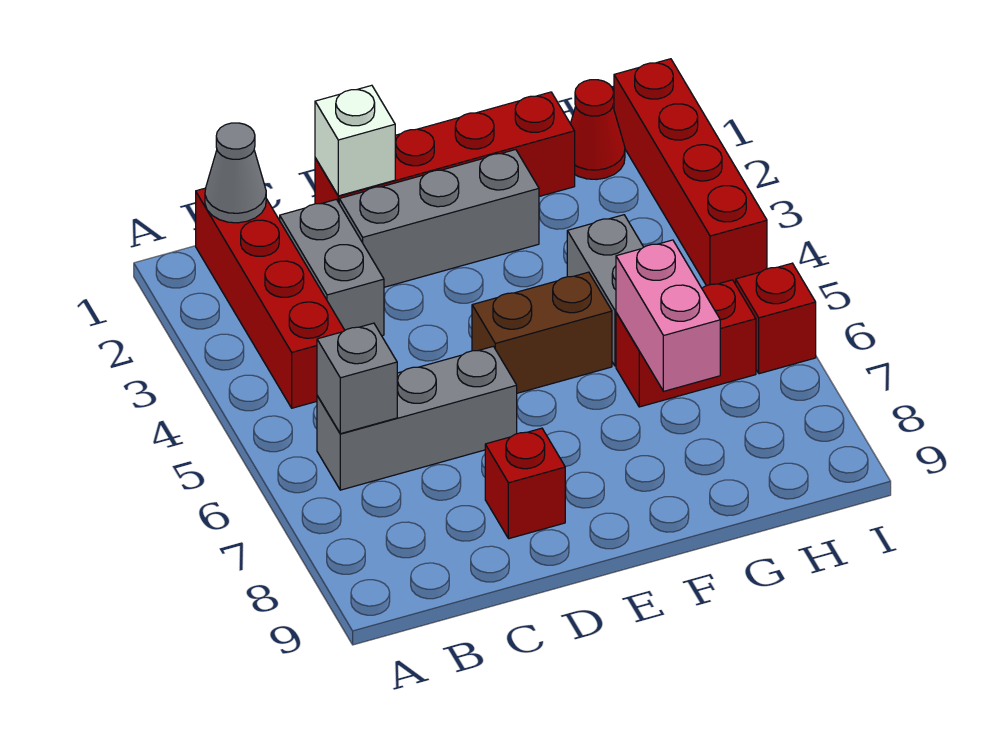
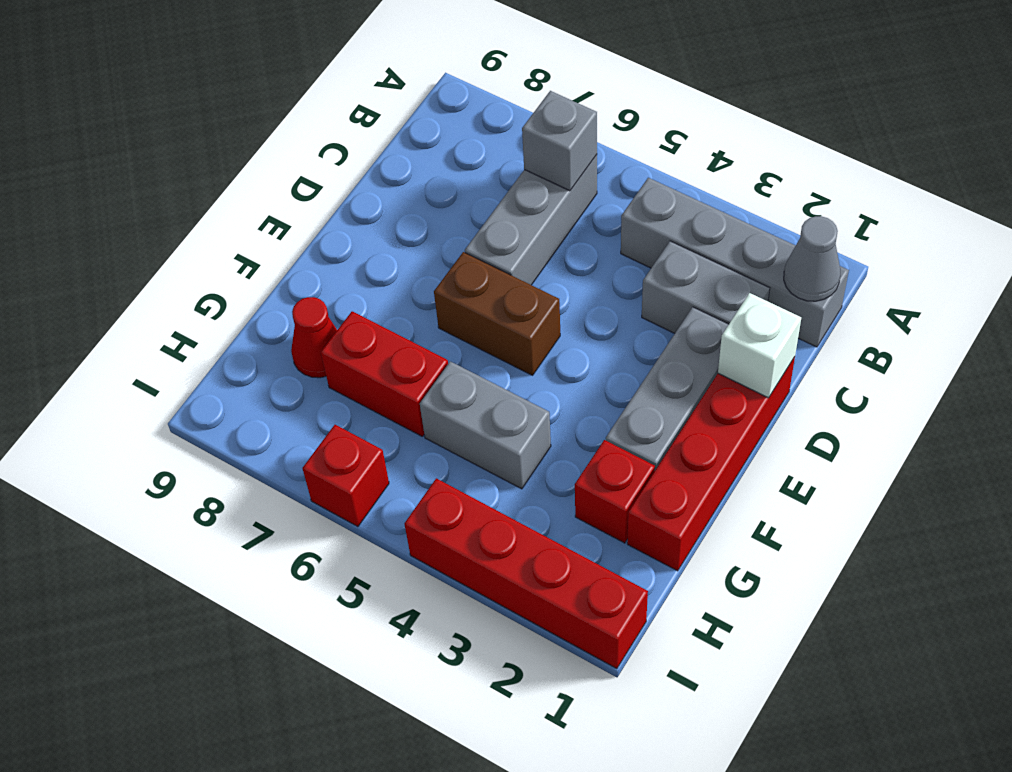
red brick B1:B4 level 1 -> grey brick B1:B4 level 1
red brick D8 level 1 -> red brick G2 level 1
brown brick E5:F5 level 1 -> brown brick E5:E6 level 1
red brick G6:H6 level 1 -> red brick G6:G7 level 1
pink brick G6:G7 level 2 -> none
red cone H1 level 1 -> red cone G8 level 1

